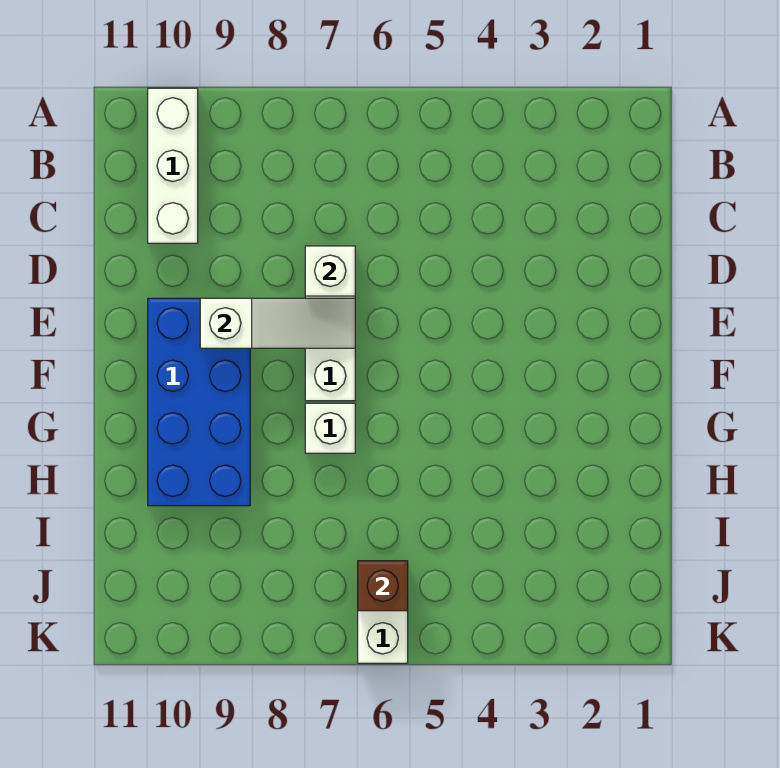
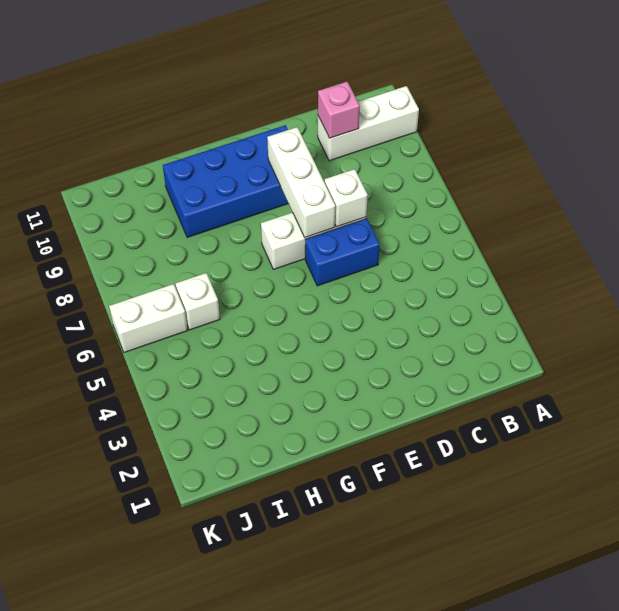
none -> pink brick C10 level 2
none -> blue brick D6:E6 level 1
white slope E7:E9 level 2 top 9 -> white brick E7:E9 level 2
white brick G7 level 1 -> white brick I6 level 1
brown brick J6 level 2 -> none

